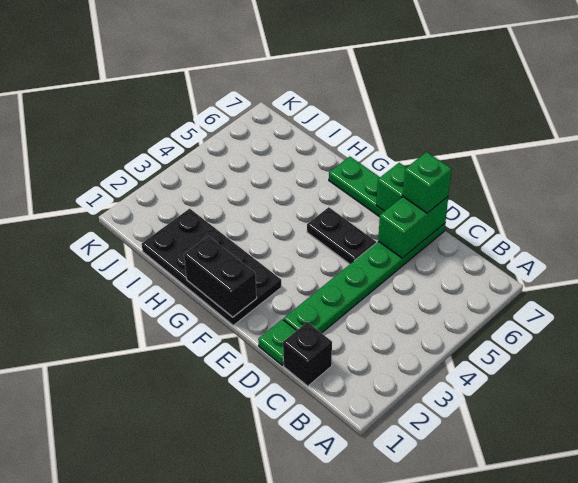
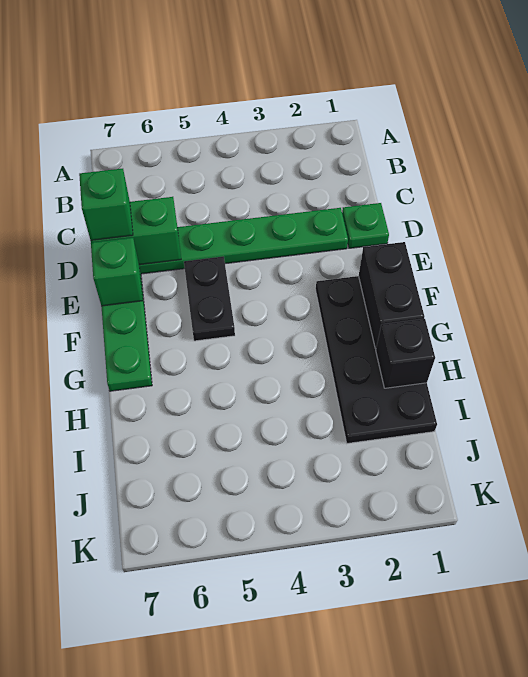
black brick C1 level 1 -> black brick H1 level 2

